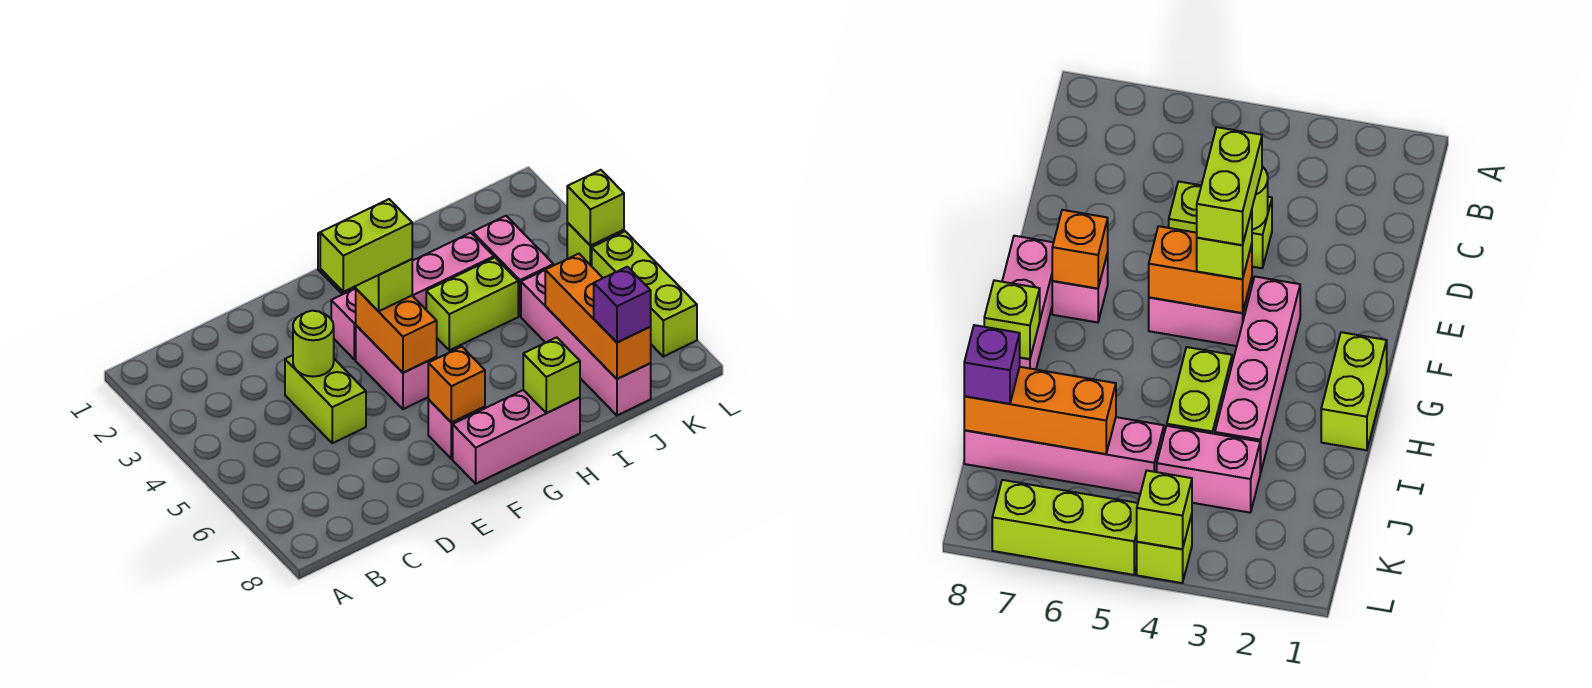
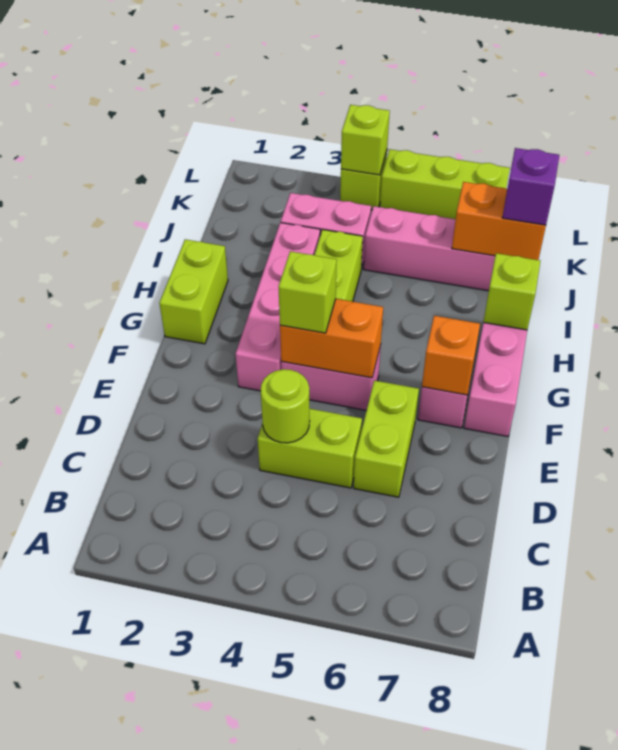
lime brick E4:F4 level 4 -> lime brick D6:E6 level 1
orange brick J6:J8 level 2 -> orange brick J7:J8 level 2

